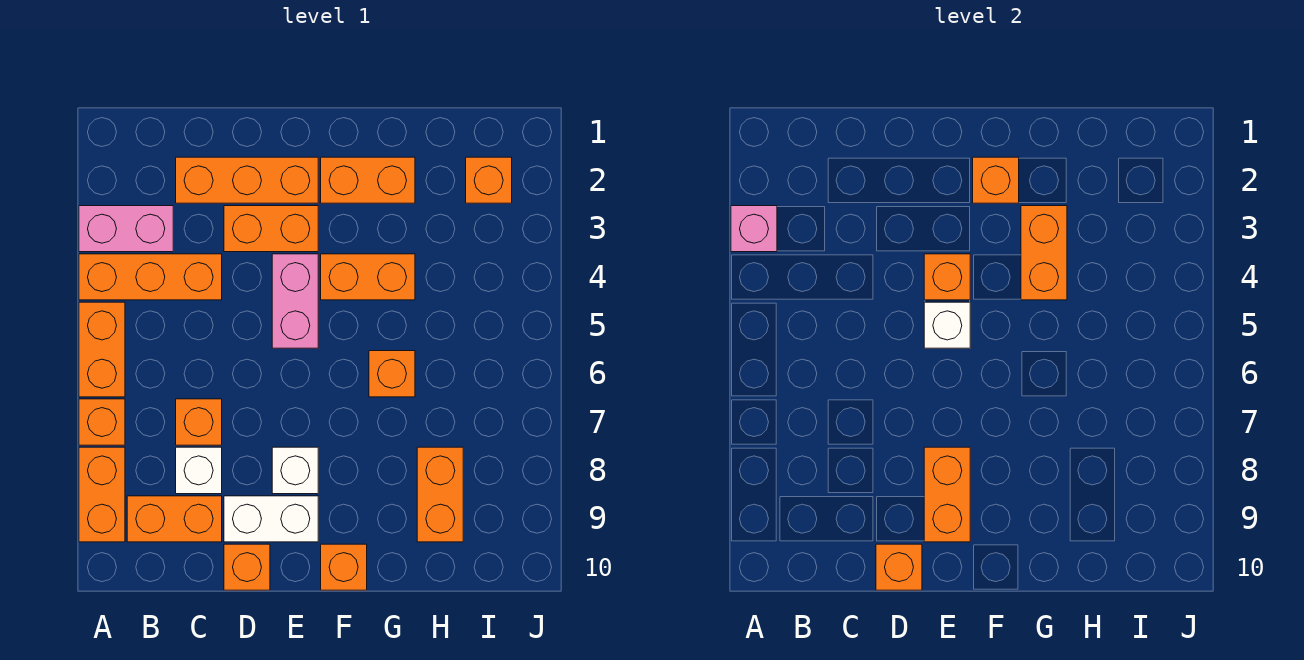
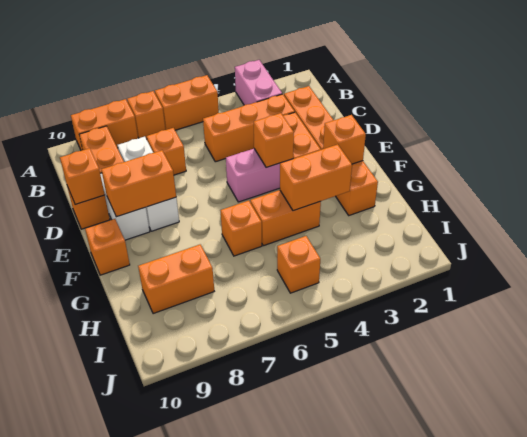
pink brick A3 level 2 -> none
orange brick A4:C4 level 1 -> orange brick C3:C5 level 1
white brick E5 level 2 -> none
orange brick F4:G4 level 1 -> orange brick G4:G5 level 1
orange brick I2 level 1 -> orange brick I5 level 1

